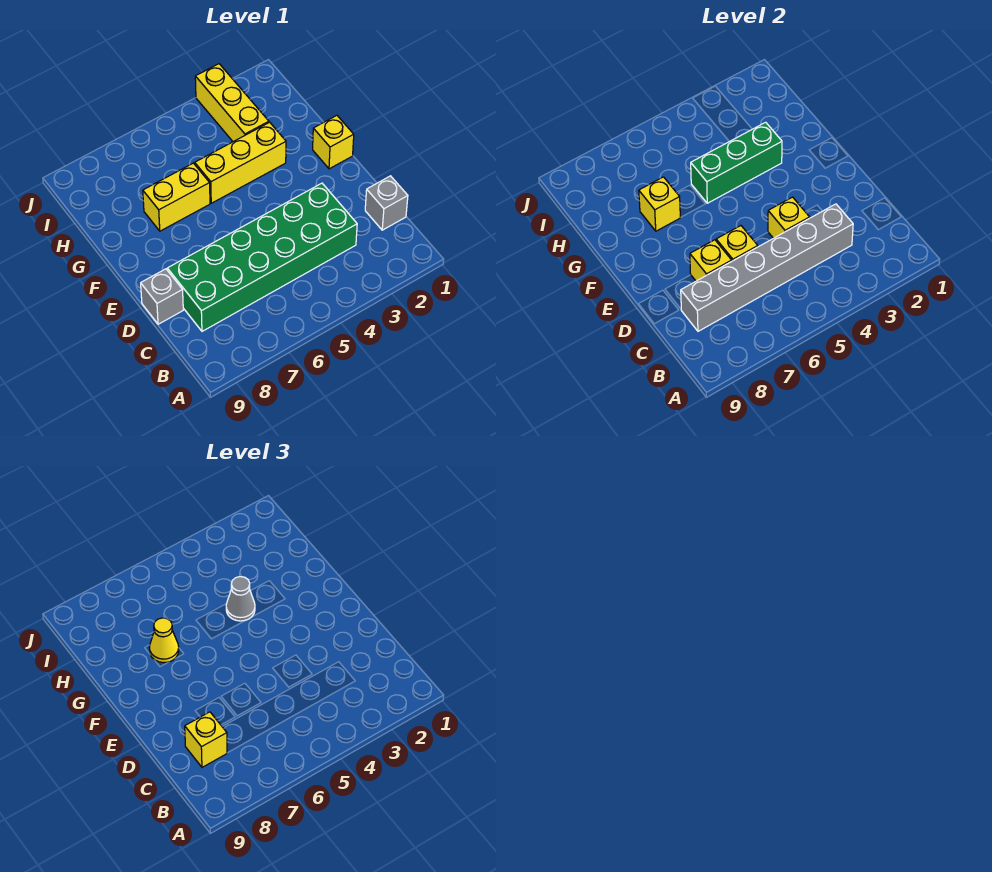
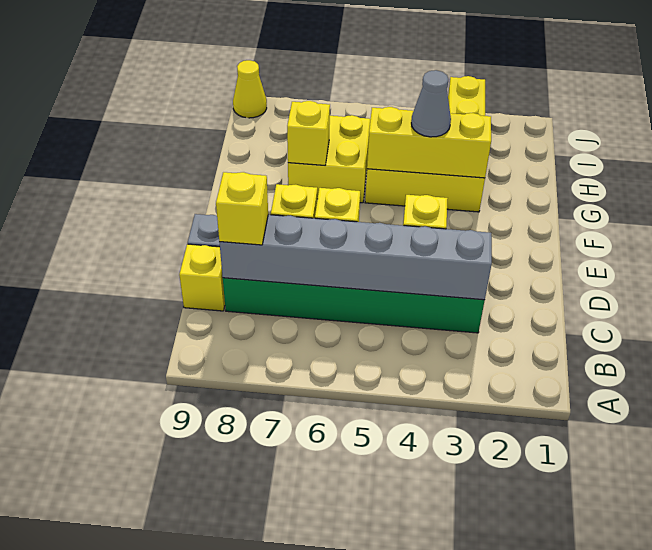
grey brick C1 level 1 -> none
yellow brick F1 level 1 -> yellow brick C9 level 1
green brick G3:G5 level 2 -> yellow brick G3:G5 level 2
yellow brick G6:G7 level 1 -> yellow brick G6:H7 level 1
yellow cone G7 level 3 -> yellow cone J9 level 1

